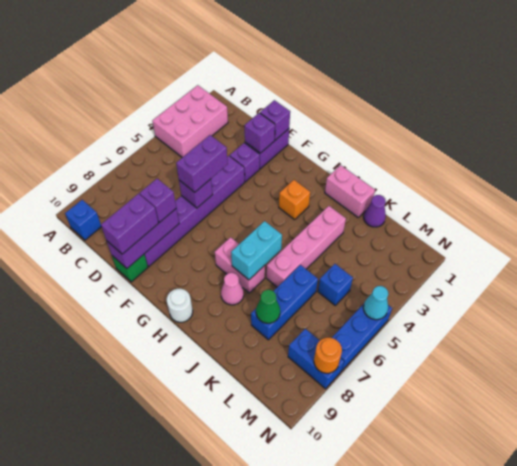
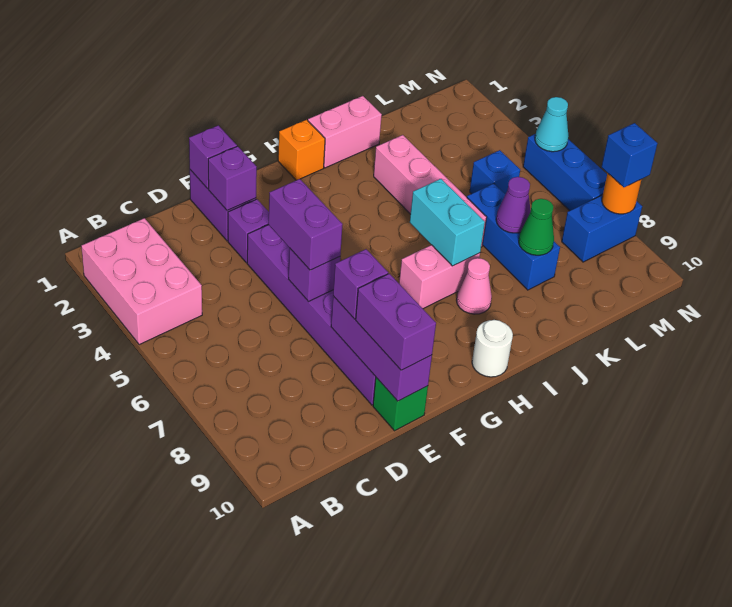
blue brick B10 level 1 -> blue brick N8 level 3
orange brick H3 level 1 -> orange brick H1 level 1
purple cone K1 level 1 -> purple cone K7 level 2

